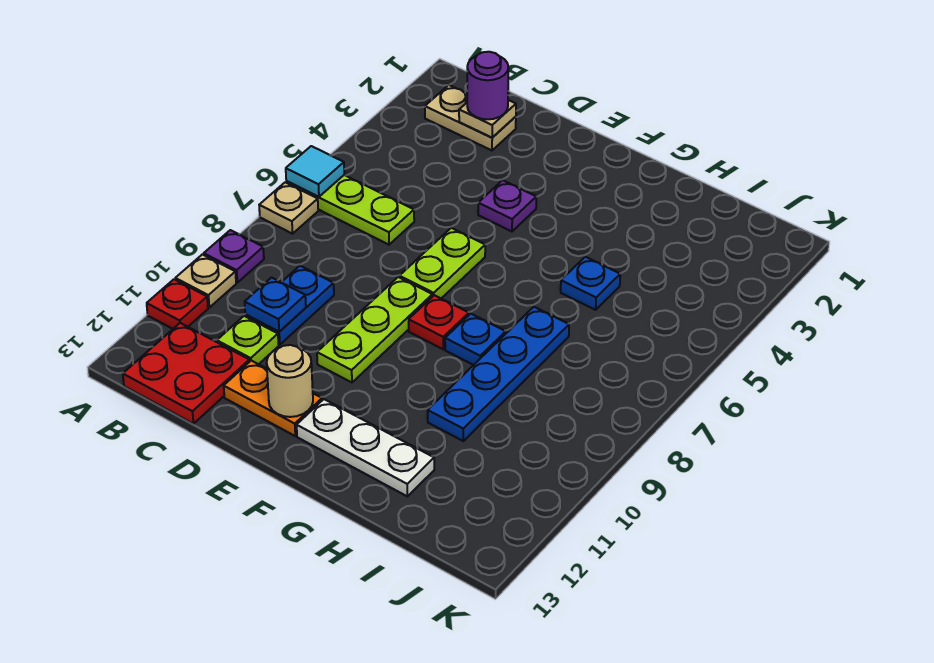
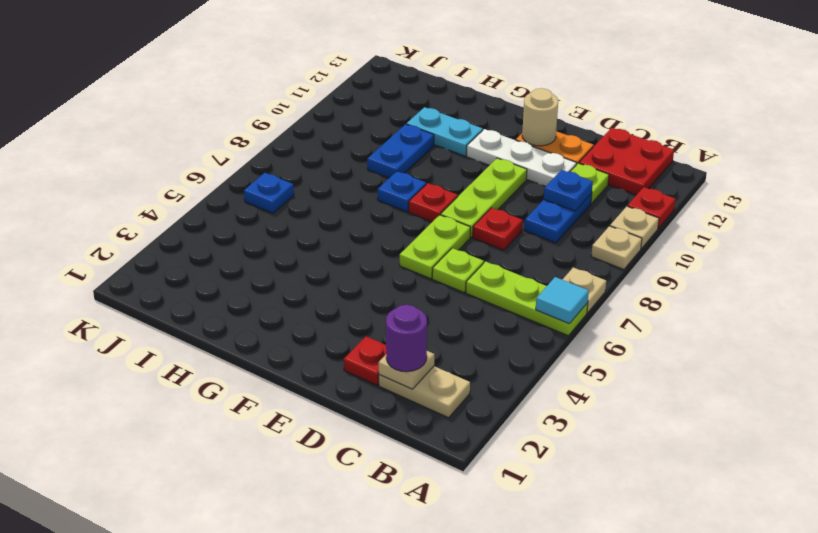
purple plate A9 level 1 -> tan plate A9 level 1
none -> red plate D2 level 1
none -> lime plate D6 level 1
none -> red plate D8 level 1
purple plate E4 level 1 -> none
white plate F12:H12 level 1 -> white plate D11:F11 level 1
none -> cyan plate G11:H11 level 1
blue plate H5 level 1 -> blue plate J6 level 1
blue plate H7:H10 level 1 -> blue plate H9:H10 level 1

